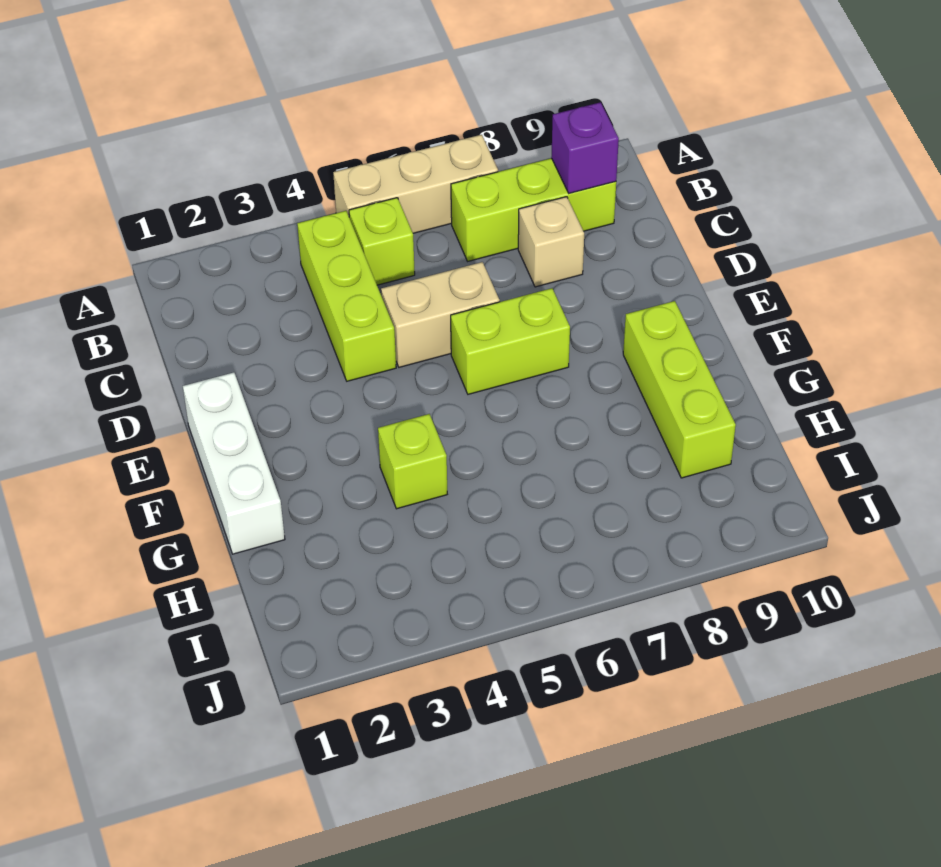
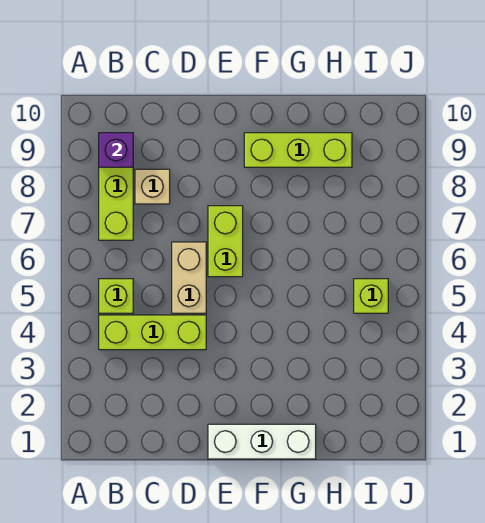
tan brick A5:A7 level 1 -> none
lime brick G4 level 1 -> lime brick I5 level 1

